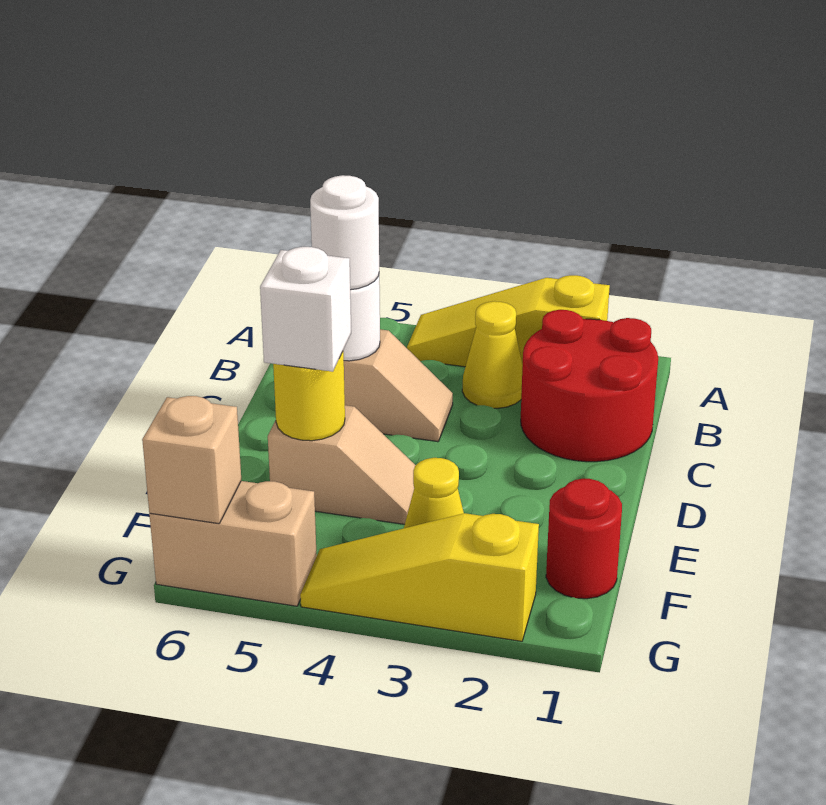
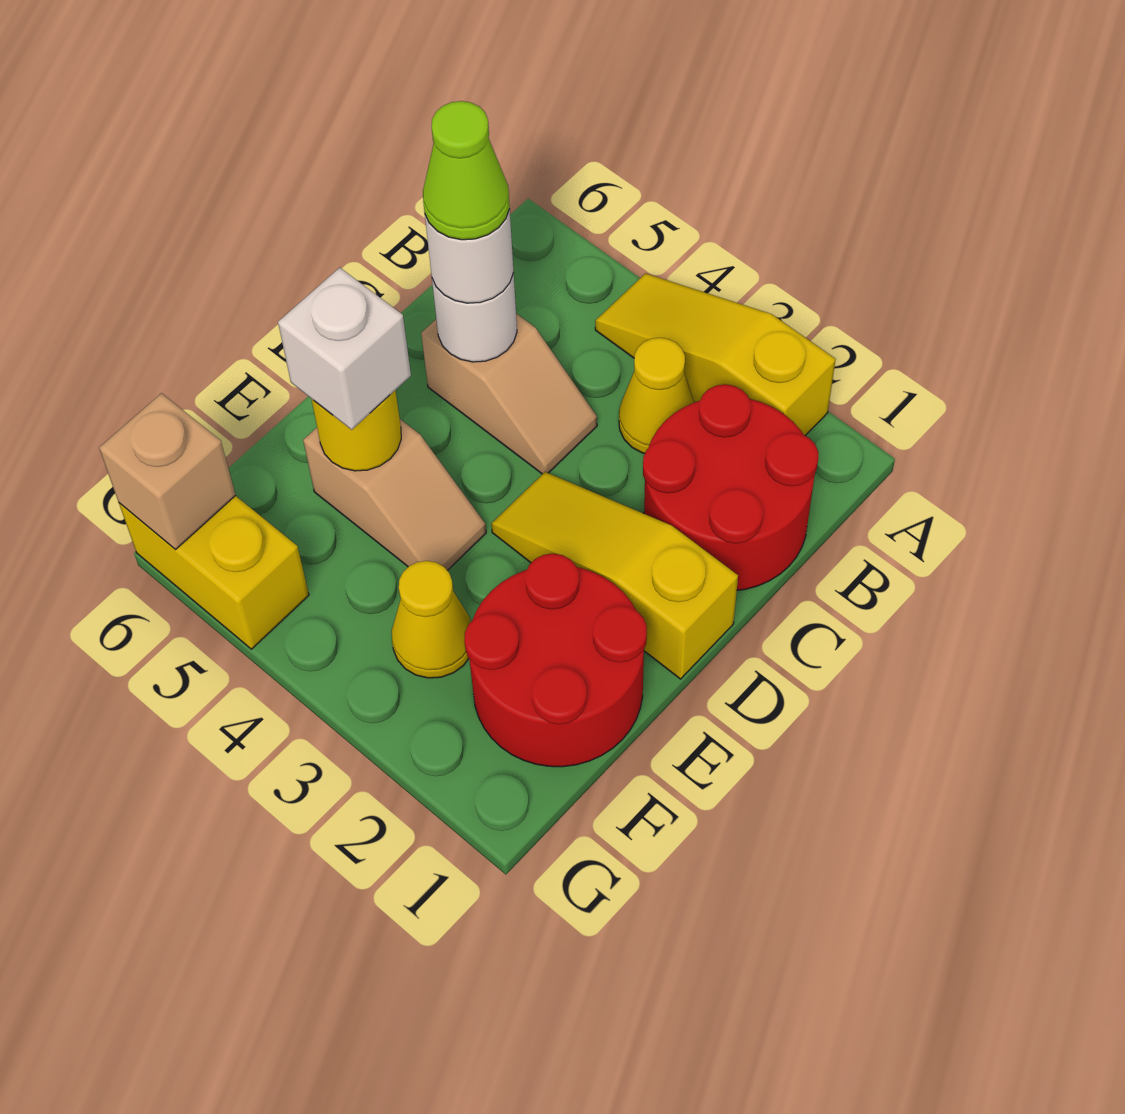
none -> lime cone C5 level 4
red round brick F1 level 1 -> red round brick E1:F2 level 1
yellow slope G2:G4 level 1 top 2 -> yellow slope D1:D3 level 1 top 1
tan brick G5:G6 level 1 -> yellow brick G5:G6 level 1

